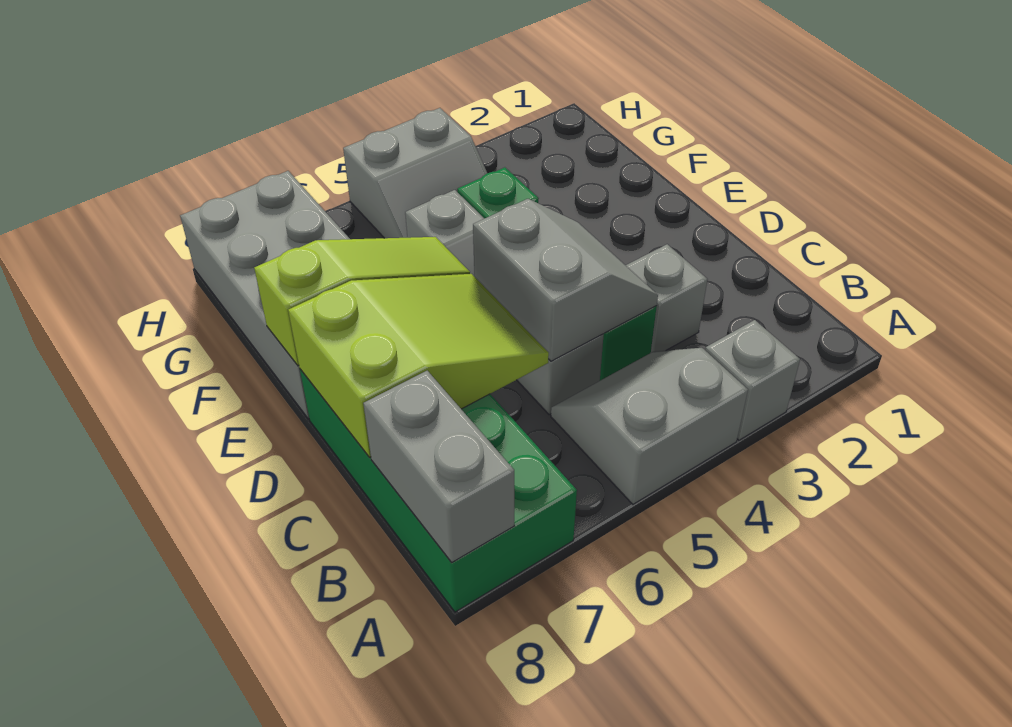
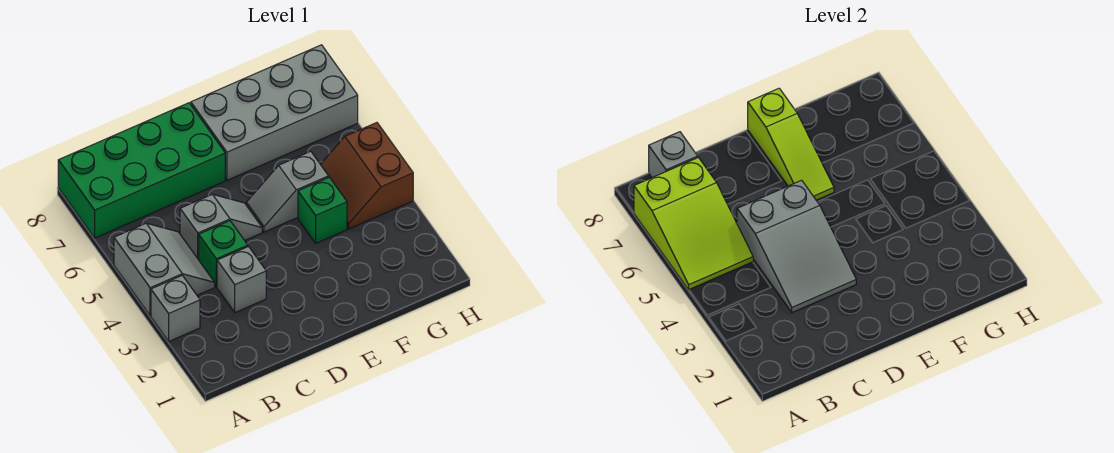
grey brick A8:B8 level 2 -> grey brick B8 level 2
grey slope C4:D5 level 2 top 5 -> grey slope C3:D5 level 2 top 5
lime slope C6:D8 level 2 top 8 -> lime slope A5:B7 level 2 top 7
grey slope G4:H5 level 1 top H -> brown slope G4:H5 level 1 top H

